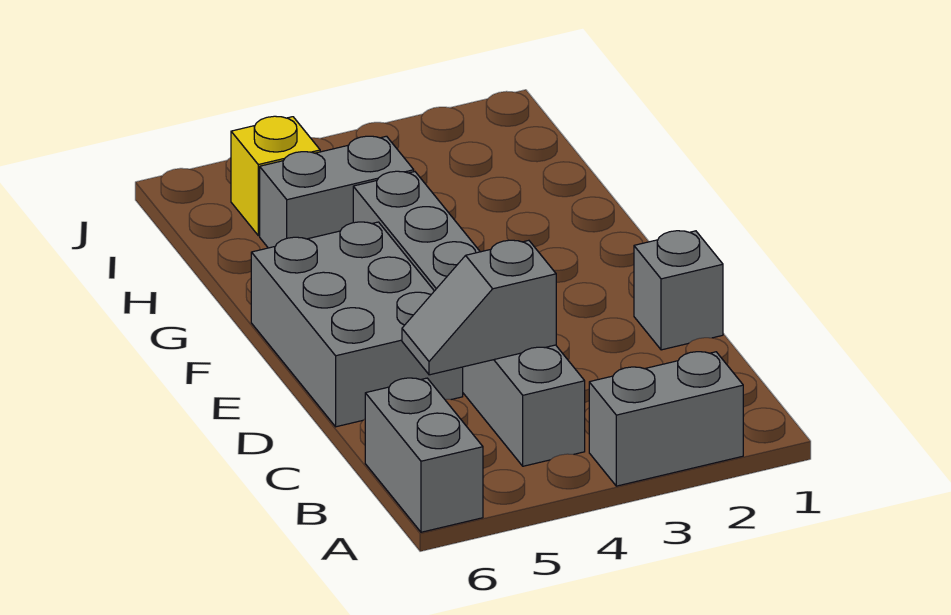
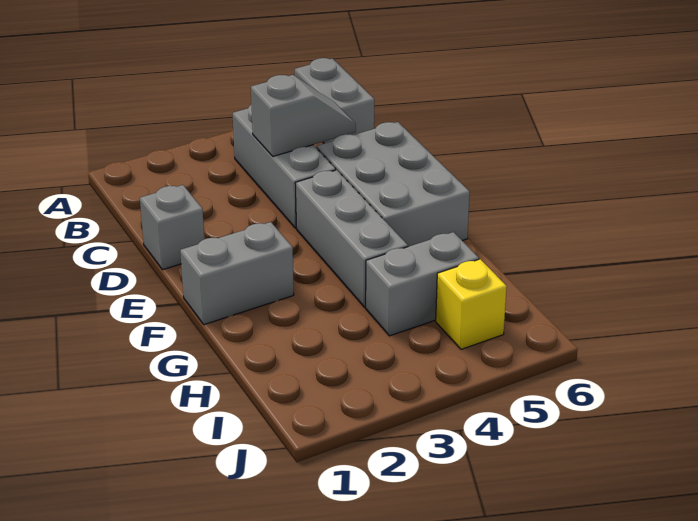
grey brick A2:A3 level 1 -> grey brick F1:F2 level 1

